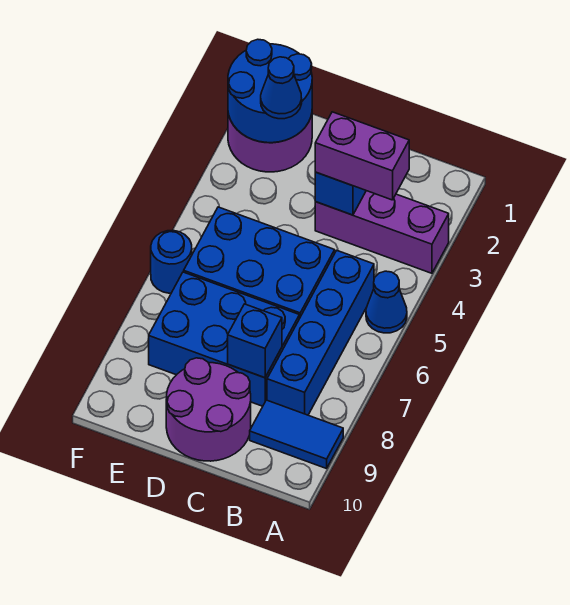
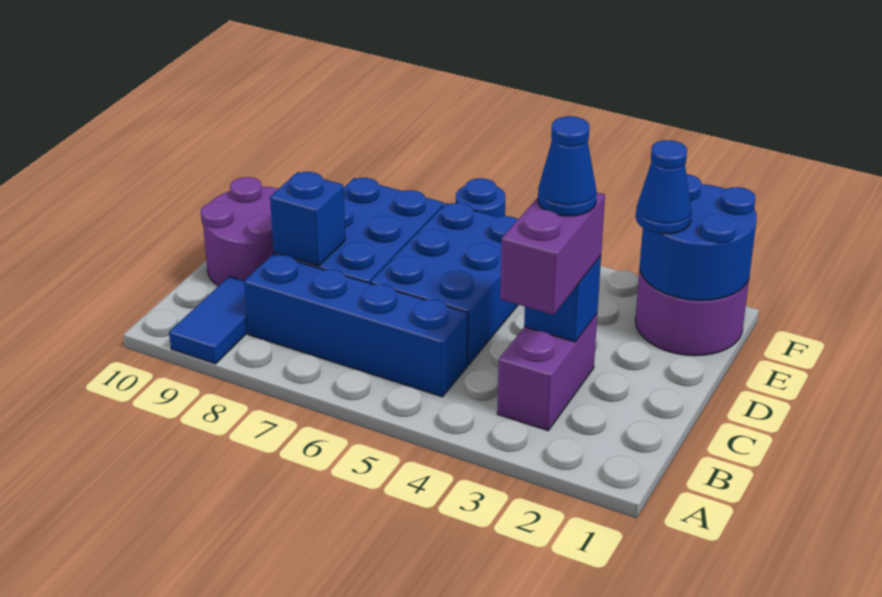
purple brick A3:C3 level 1 -> purple brick B3:C3 level 1
blue cone A5 level 1 -> blue cone C3 level 4

